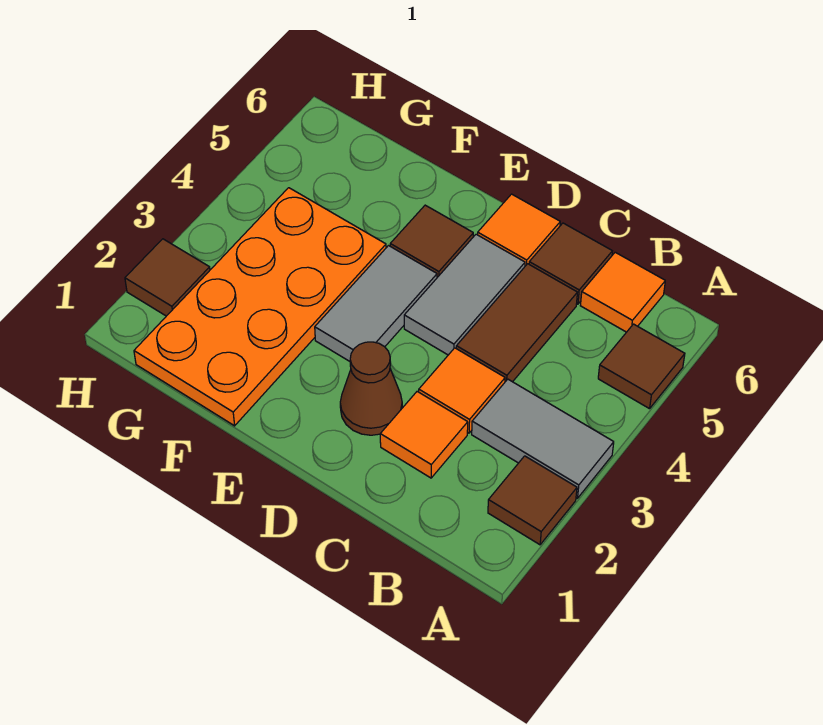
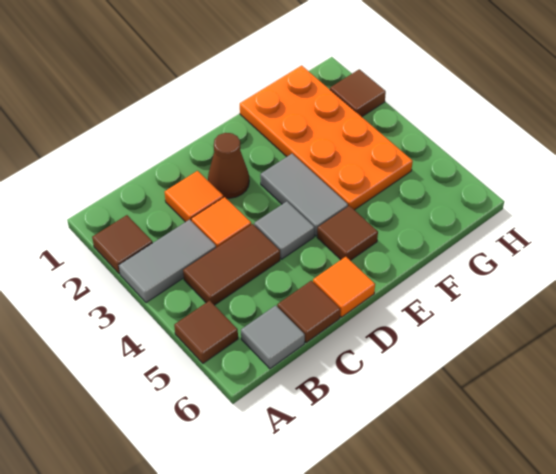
orange tile B6 level 1 -> grey tile B6 level 1
brown tile C4:C5 level 1 -> brown tile B4:C4 level 1
grey tile D4:D5 level 1 -> grey tile D4 level 1

